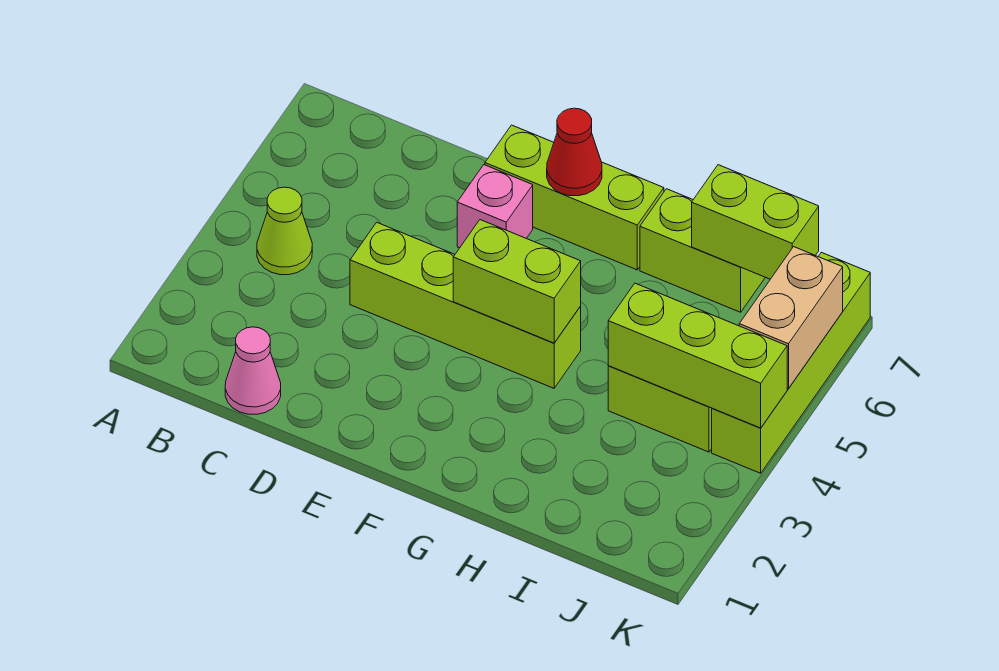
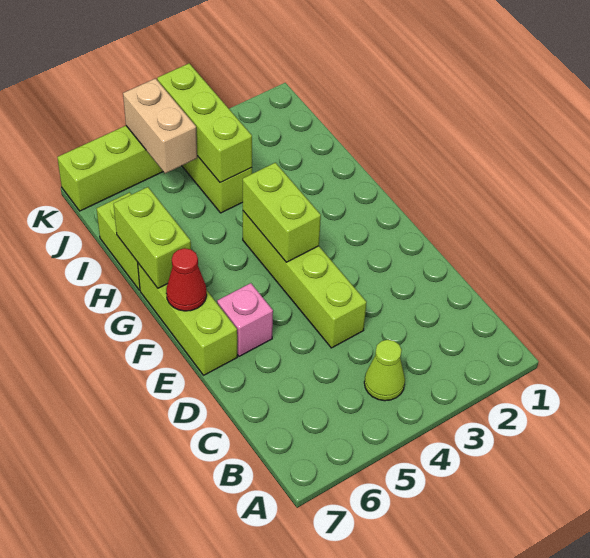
pink cone C1 level 1 -> none
lime brick I7:J7 level 2 -> lime brick G7:H7 level 2
tan brick K5:K6 level 2 -> tan brick J5:K5 level 2

